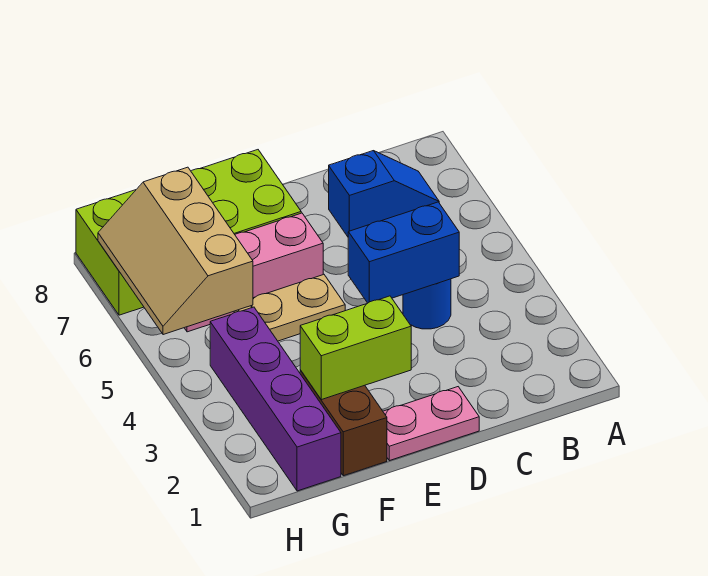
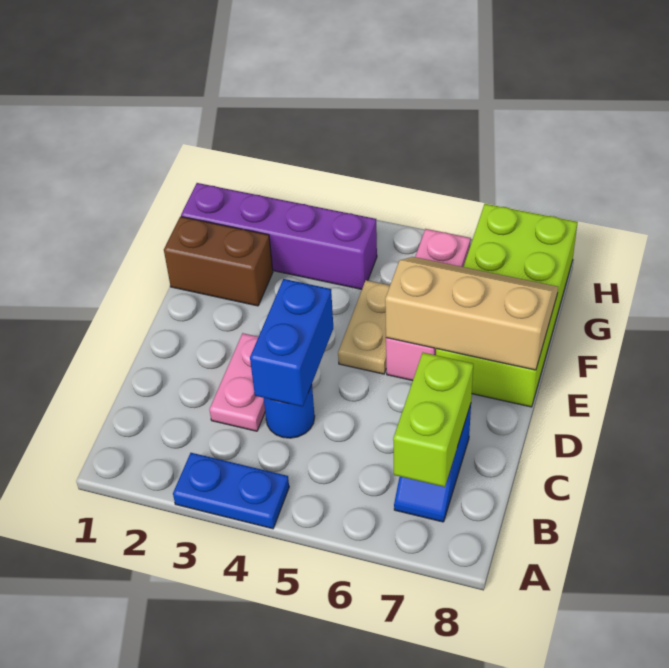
none -> blue plate A3:A4 level 1
pink plate D1:E1 level 1 -> pink plate C3:D3 level 1
lime brick E2:F2 level 2 -> lime brick B7:C7 level 2
tan slope G5:H7 level 2 top G -> tan slope E6:F8 level 2 top E

